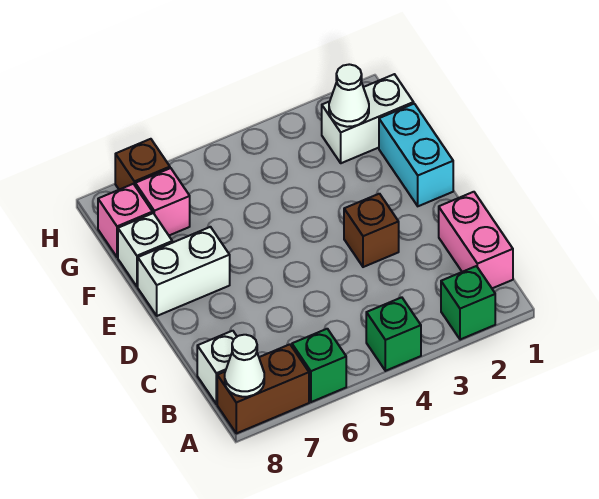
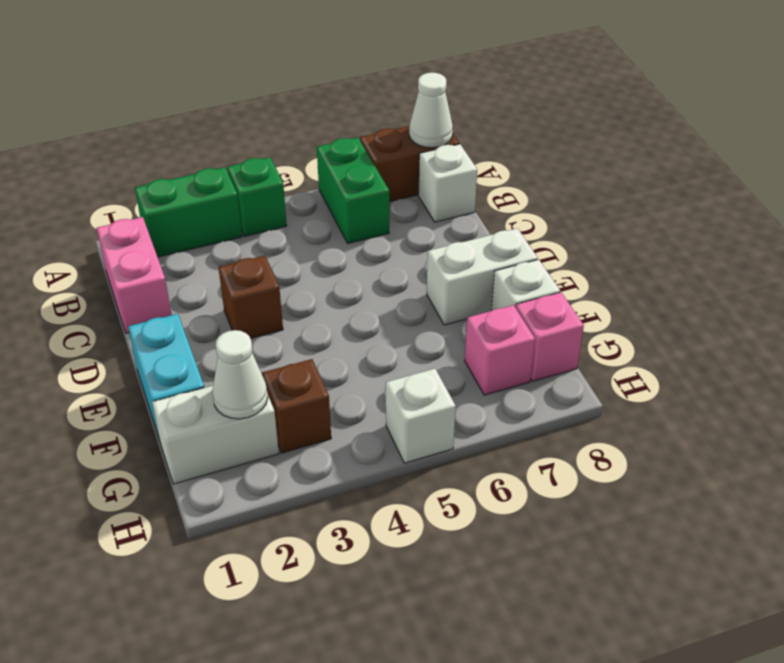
green brick A2 level 1 -> green brick A2:A3 level 1
green brick A6 level 1 -> green brick A6:B6 level 1
none -> white brick H5 level 1
brown brick H7 level 1 -> brown brick G3 level 1

